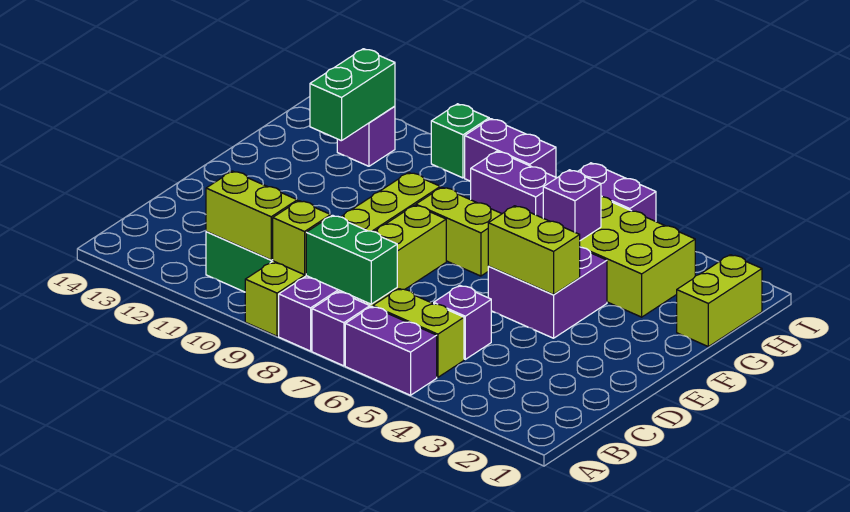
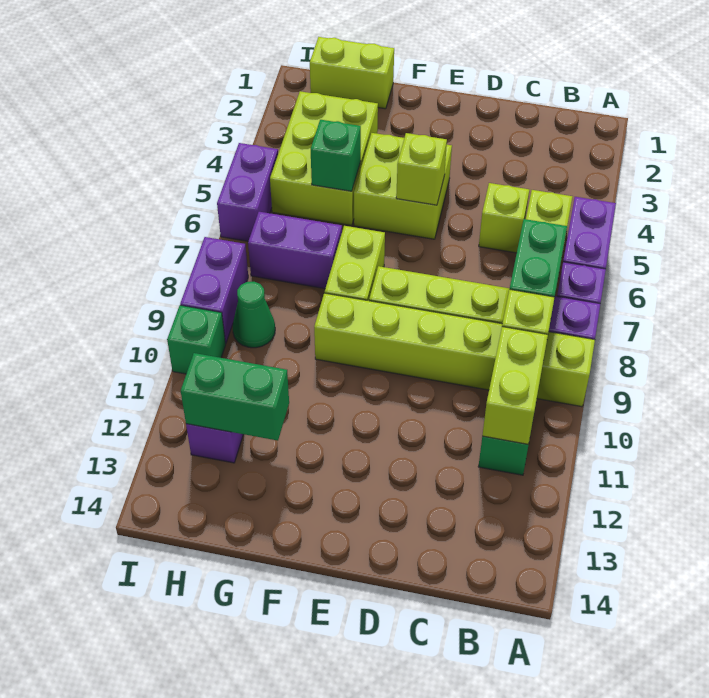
purple brick C5 level 1 -> lime brick C5 level 1
purple brick E4:F5 level 1 -> lime brick E4:F5 level 1
lime brick E4:E5 level 2 -> lime brick E5 level 2
purple brick G5 level 2 -> green brick G5 level 2
purple brick H7:H8 level 1 -> purple brick G7:H7 level 1
none -> green cone H9 level 1

